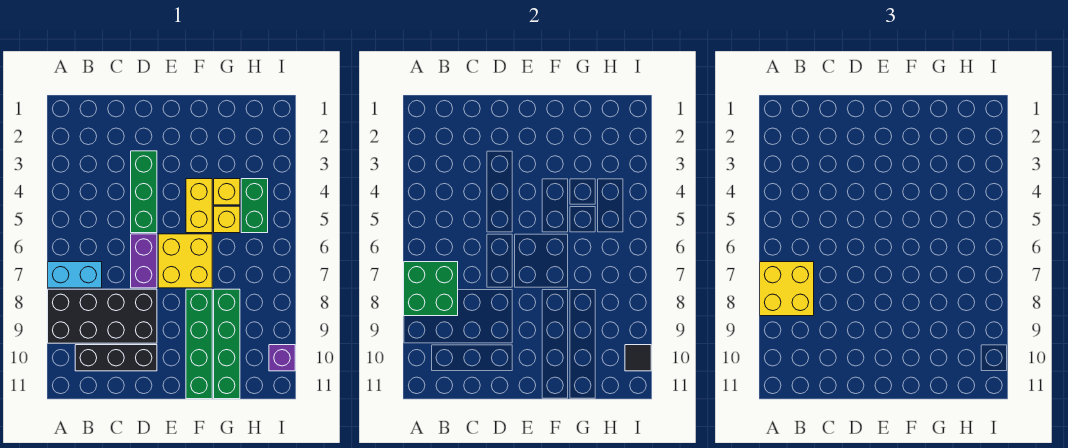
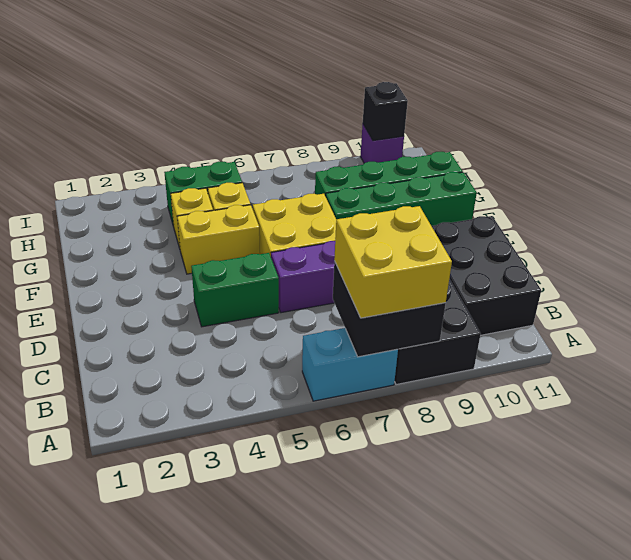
cyan brick A7:B7 level 1 -> cyan brick A6:A7 level 1
green brick A7:B8 level 2 -> black brick A7:B8 level 2
black brick B10:D10 level 1 -> black brick B10:D11 level 1
green brick D3:D5 level 1 -> green brick D4:D5 level 1
black tile I10 level 2 -> black brick I10 level 2

